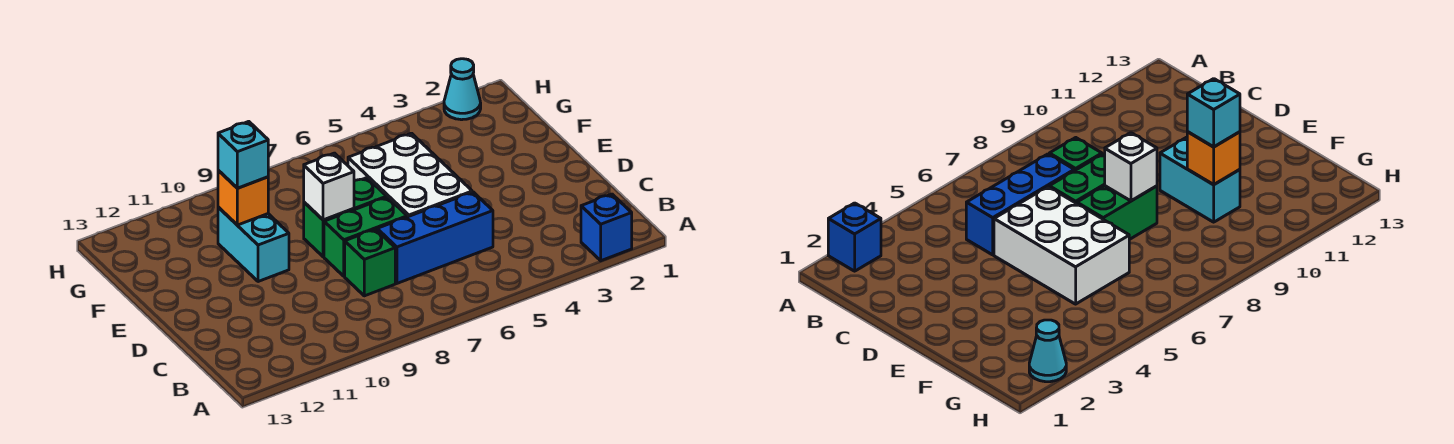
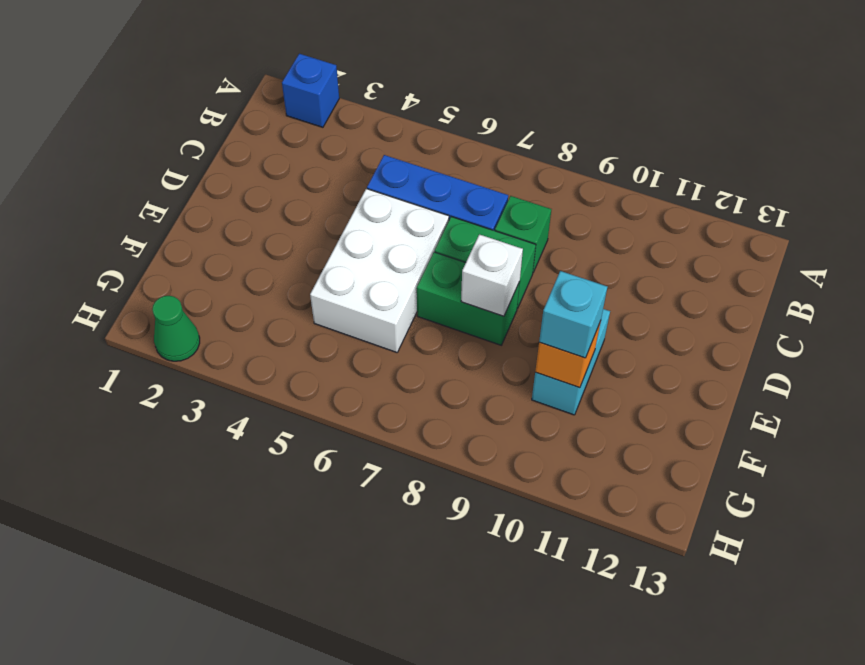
cyan cone H2 level 1 -> green cone H2 level 1

